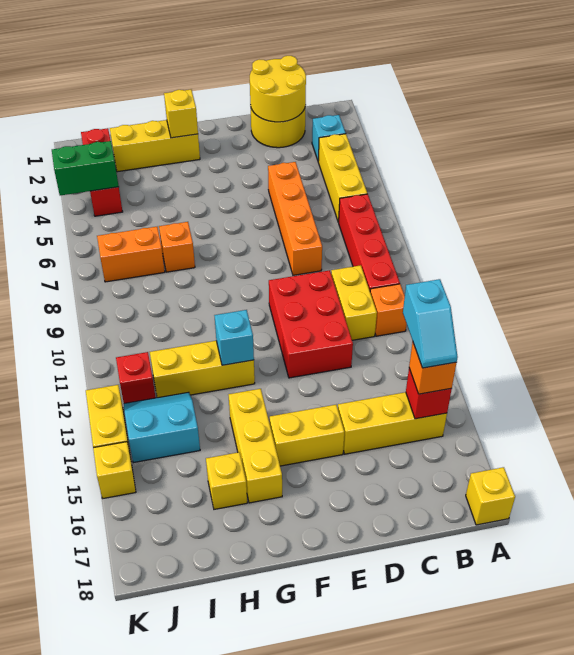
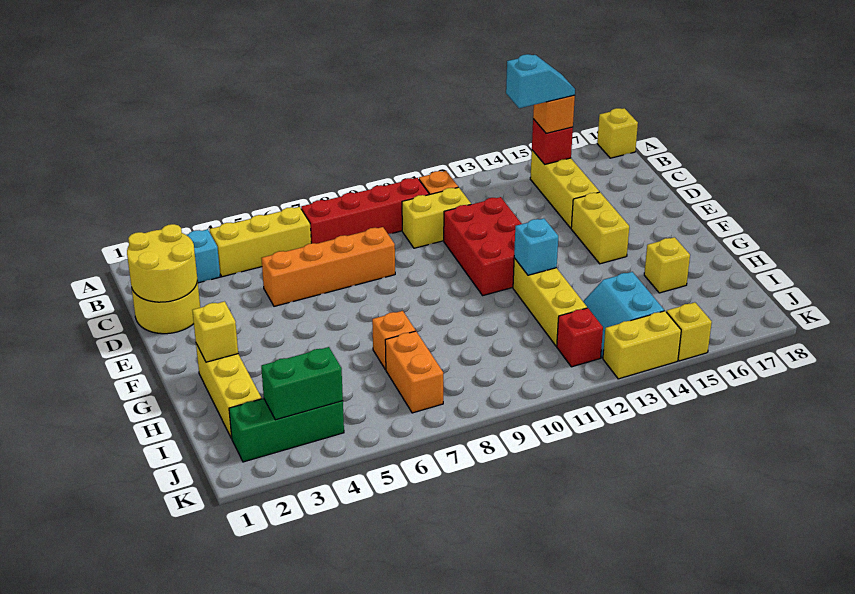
red brick D10:E12 level 1 -> red brick D11:F12 level 1
yellow brick G14:G16 level 1 -> none
red brick J2:J4 level 1 -> green brick J2:J4 level 1
green brick J4:K4 level 2 -> green brick J3:J4 level 2

